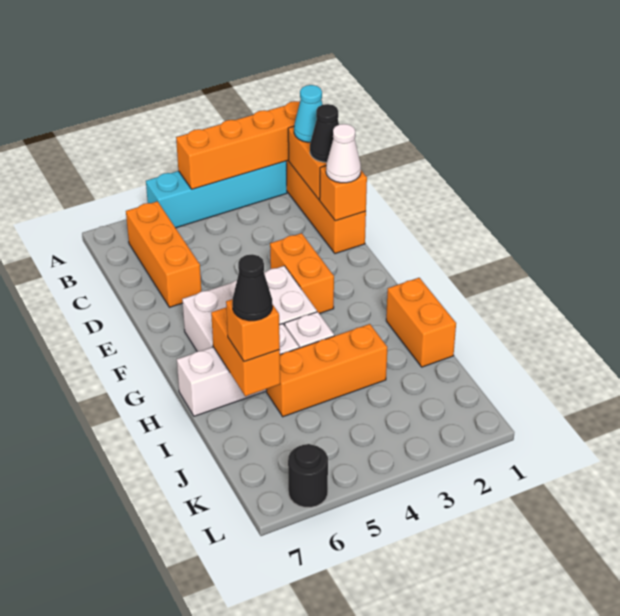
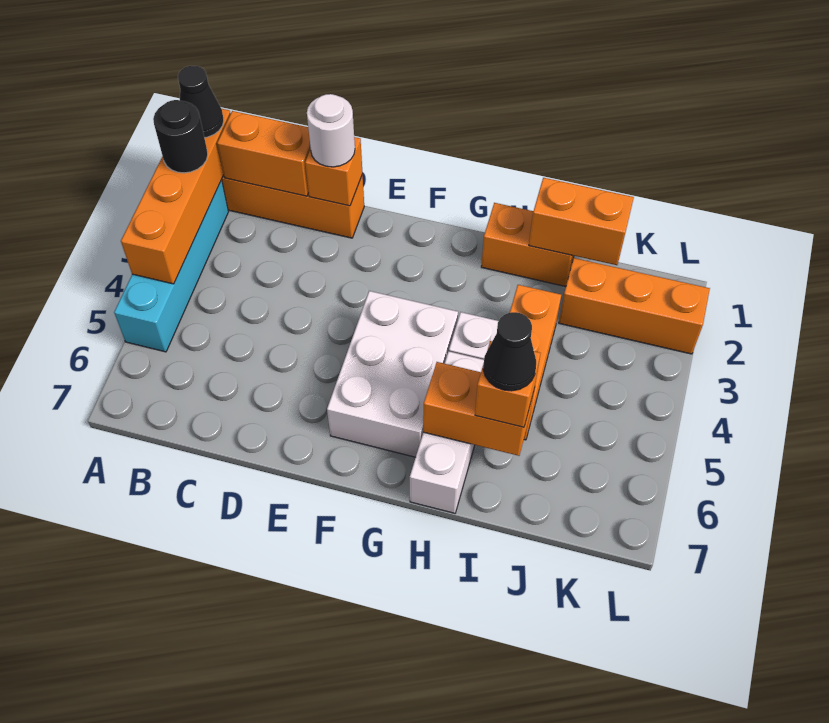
cyan cone B1 level 3 -> none
orange brick B6:D6 level 1 -> orange brick J2:L2 level 1
black cone C1 level 3 -> black cone A1 level 3
white cone D1 level 3 -> white round brick D1 level 3
orange brick E3:F3 level 1 -> orange brick I1:J1 level 2
black round brick L6 level 1 -> black round brick A2 level 3

